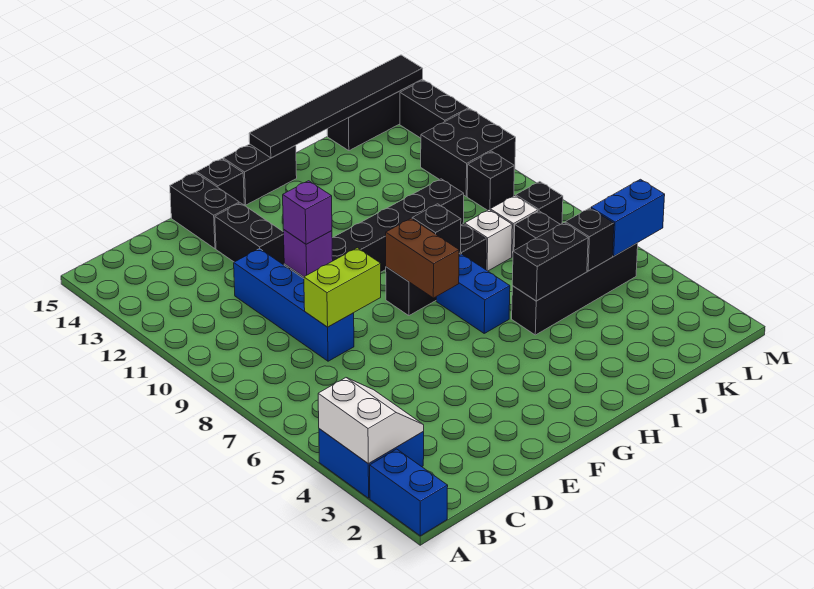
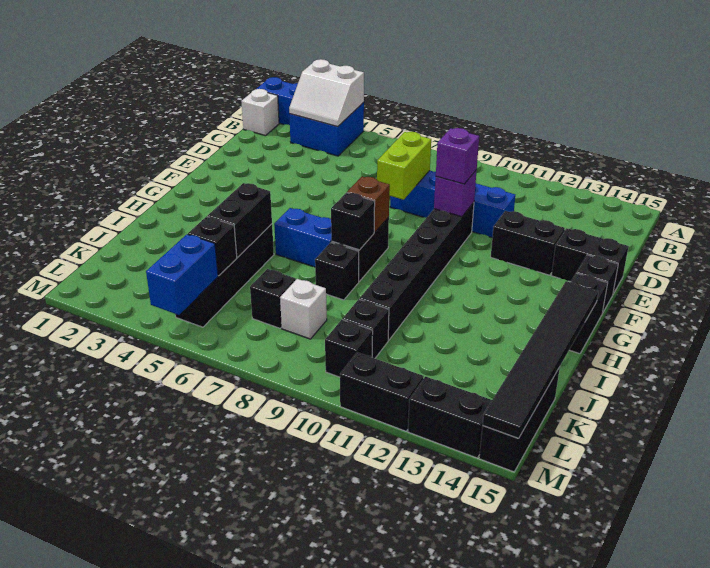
brown brick G7:G8 level 2 -> brown brick G8 level 2
white brick J8 level 1 -> white brick B1 level 1
black brick L8 level 1 -> black brick K10 level 1
black brick L11:M12 level 1 -> black brick M11:M12 level 1

